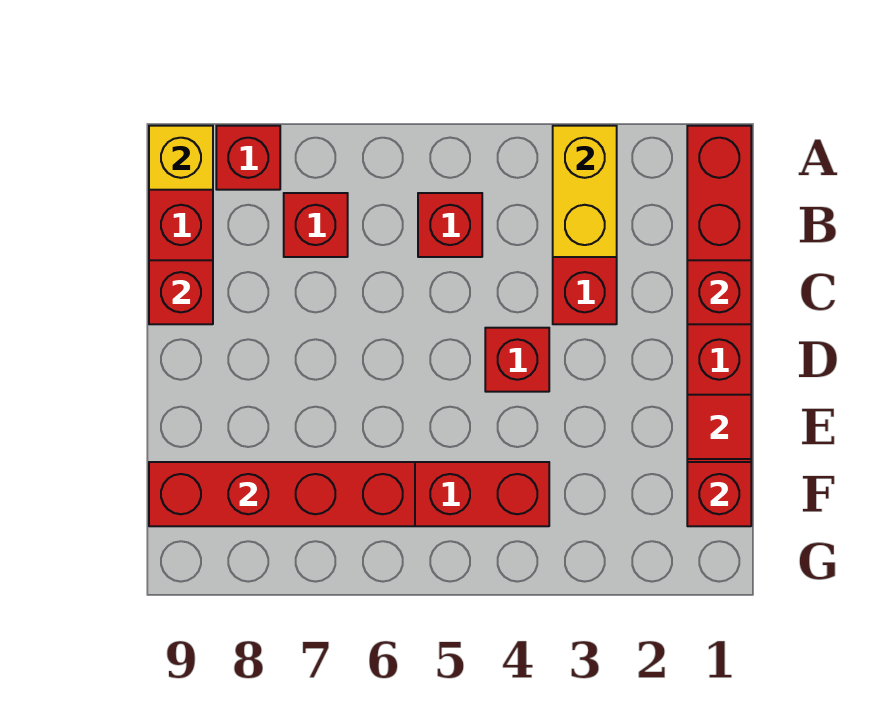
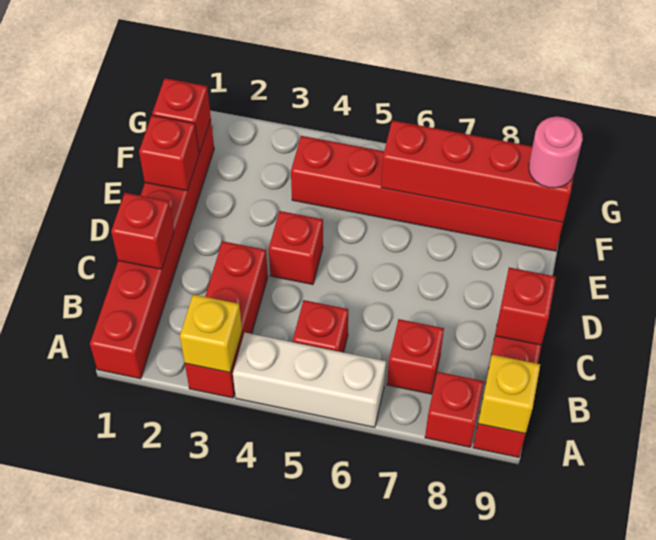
yellow brick A3:B3 level 2 -> yellow brick A3 level 2
none -> white brick A4:A6 level 1
red tile E1 level 2 -> red brick E1 level 2
none -> pink round brick F9 level 3

